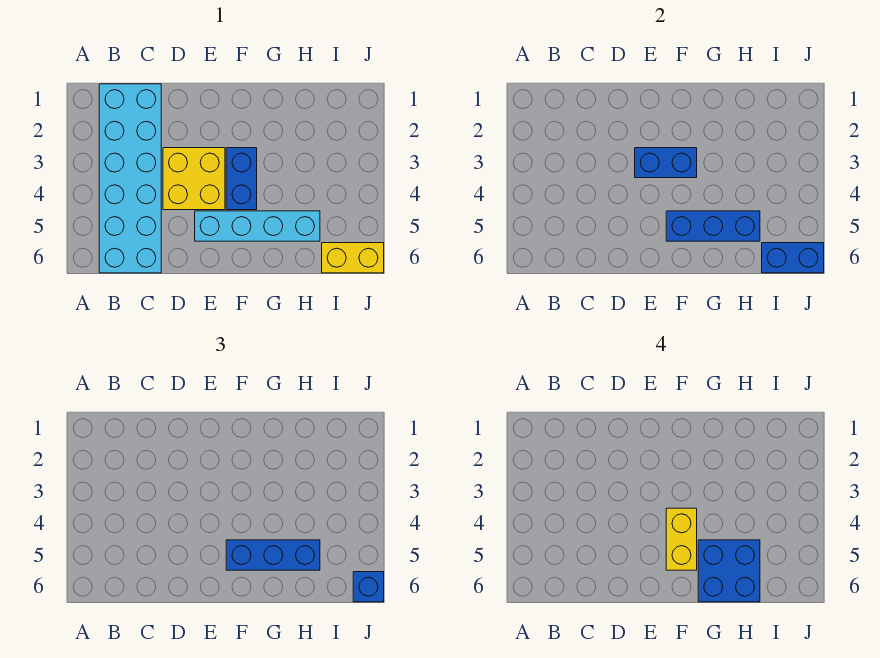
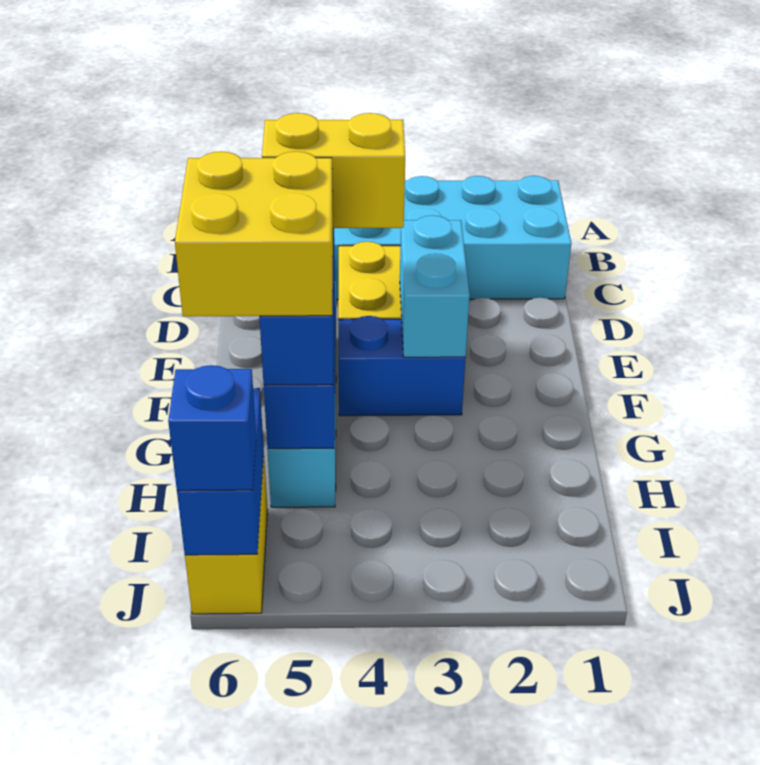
blue brick E3:F3 level 2 -> cyan brick E3:F3 level 2
blue brick G5:H6 level 4 -> yellow brick G5:H6 level 4

